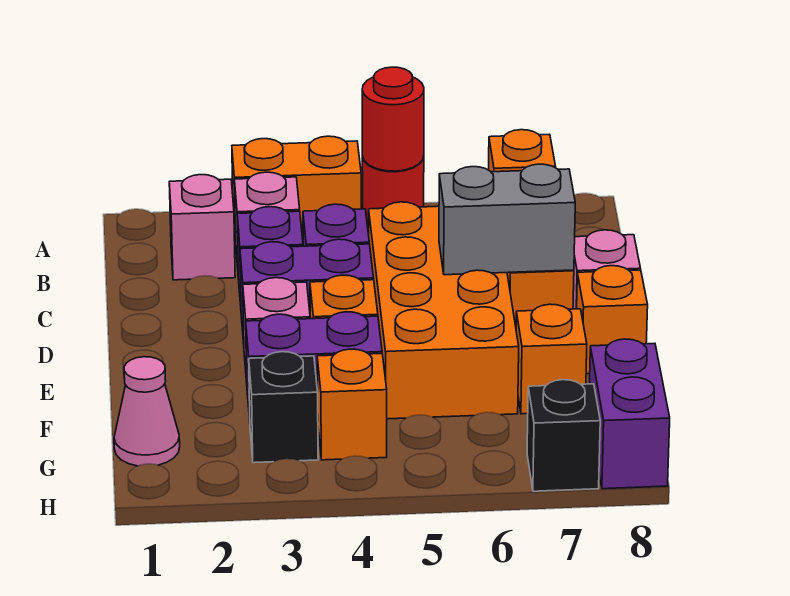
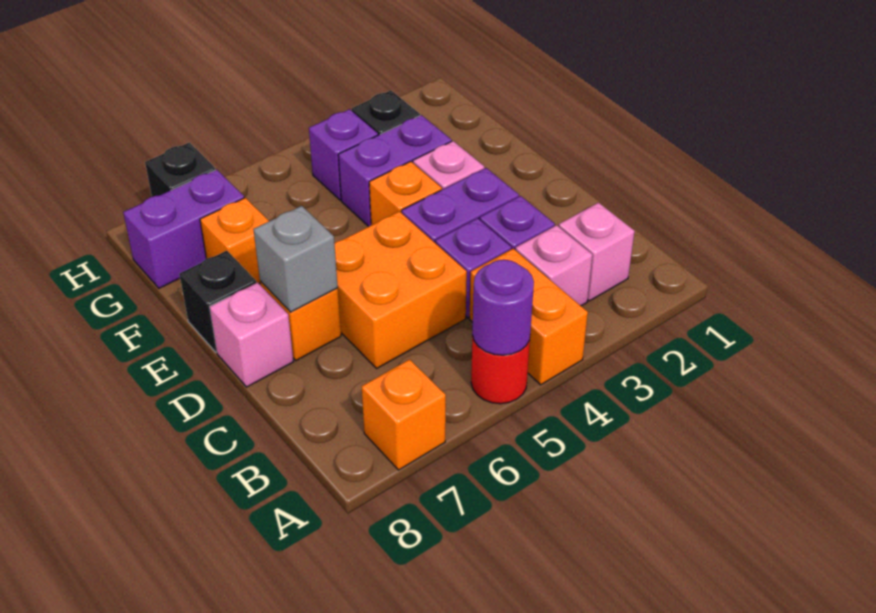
orange brick A3:A4 level 1 -> orange brick A4:B4 level 1
red round brick A5 level 2 -> purple round brick A5 level 2
orange brick C5:F6 level 1 -> orange brick C5:D6 level 1
grey brick D6:D7 level 2 -> grey brick D7 level 2
orange brick E8 level 1 -> black brick E8 level 1
pink cone G1 level 1 -> none
orange brick G4 level 1 -> purple brick G4 level 1
purple brick G8:H8 level 1 -> purple brick G7:G8 level 1

